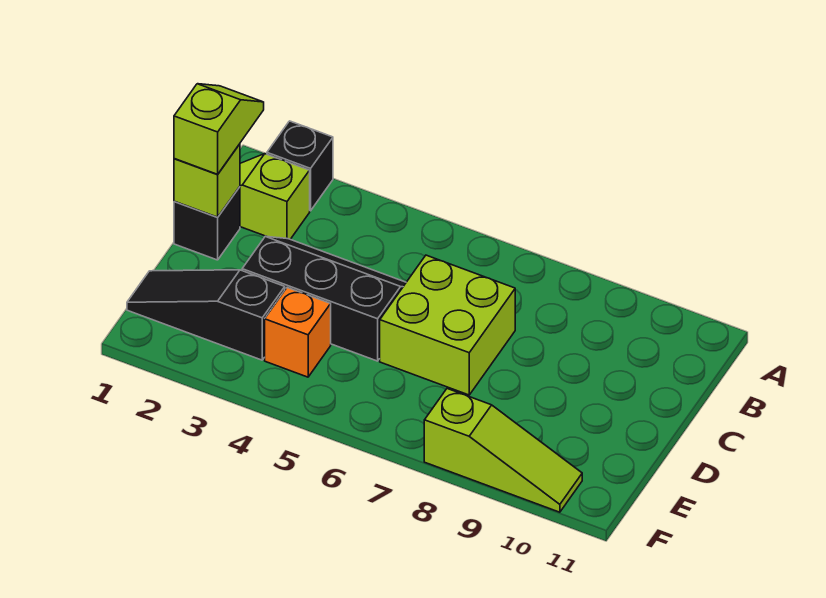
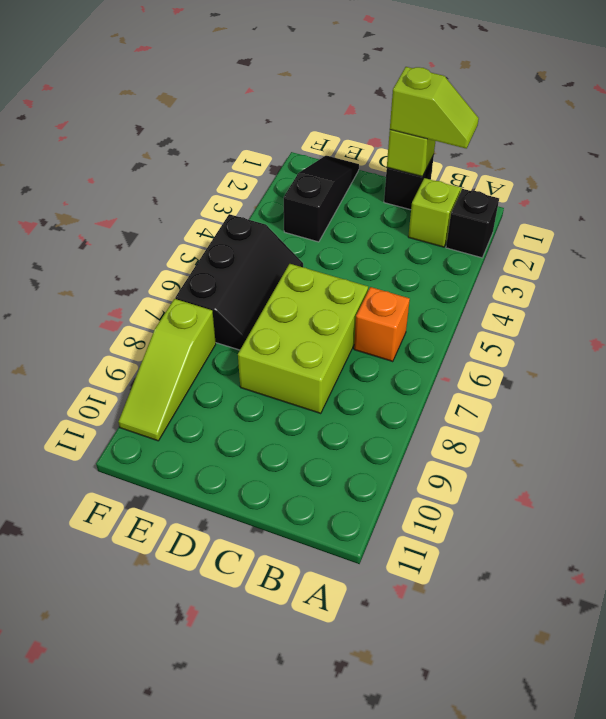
black slope C3:D5 level 1 top D -> black slope E5:F7 level 1 top F
lime brick C6:D7 level 1 -> lime brick C6:D8 level 1
orange brick E4 level 1 -> orange brick B6 level 1

